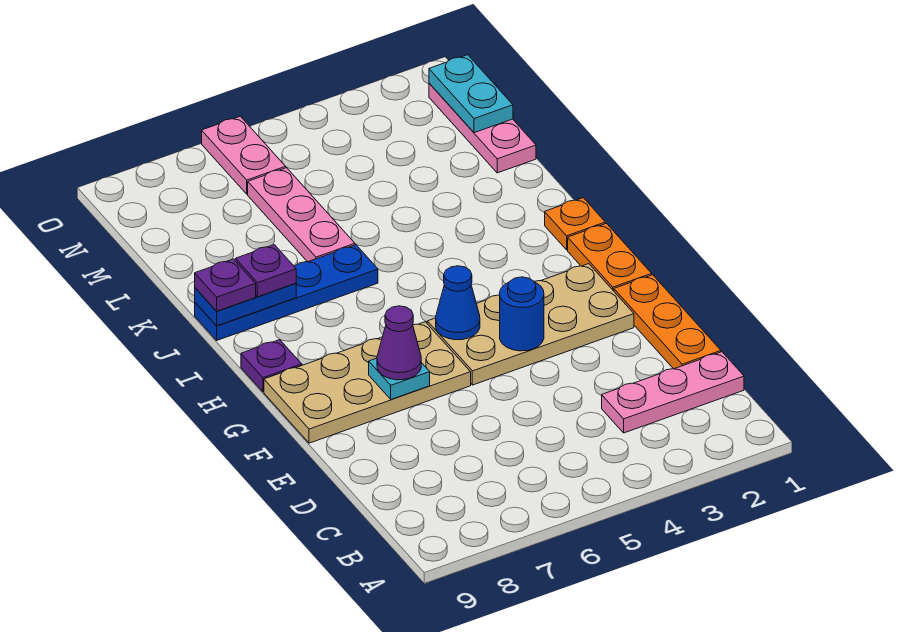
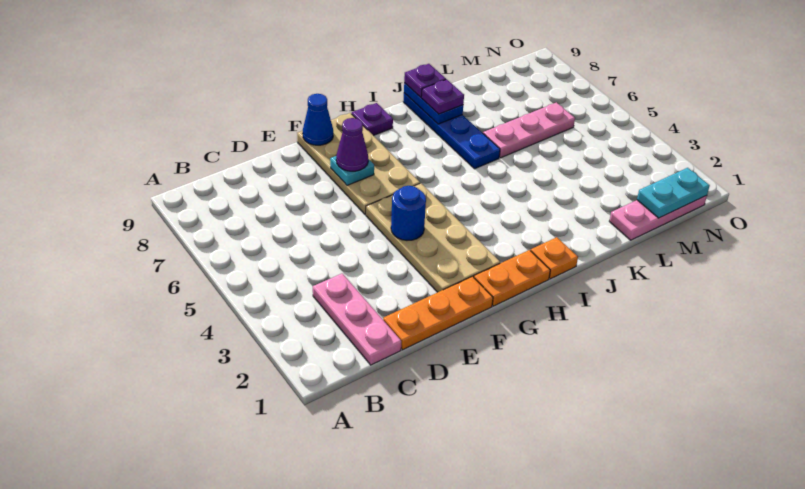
blue cone G5 level 2 -> blue cone F9 level 2
pink plate N6:O6 level 1 -> none

